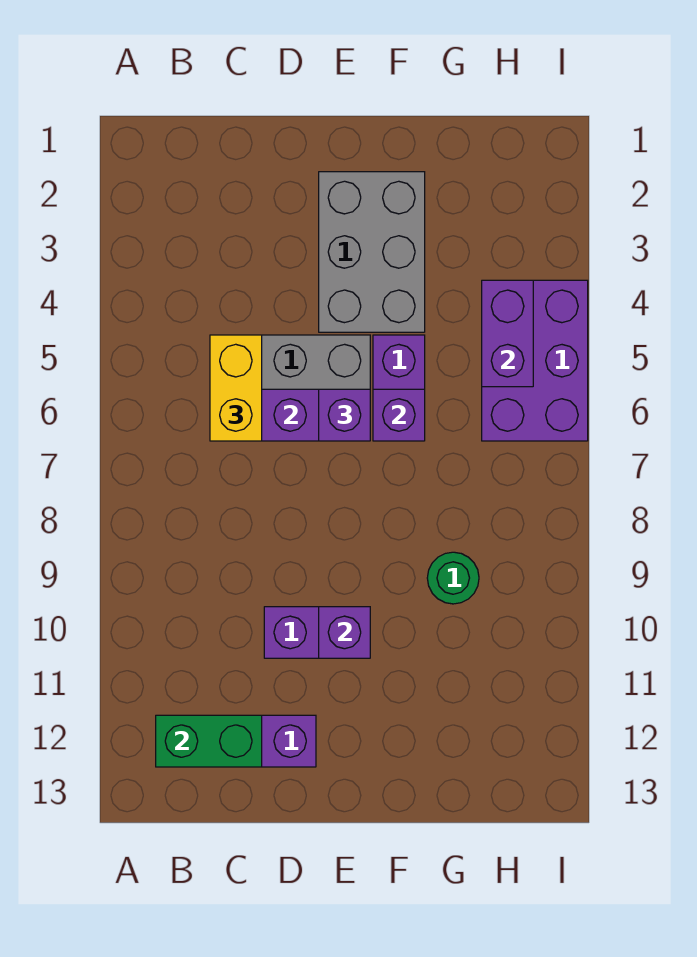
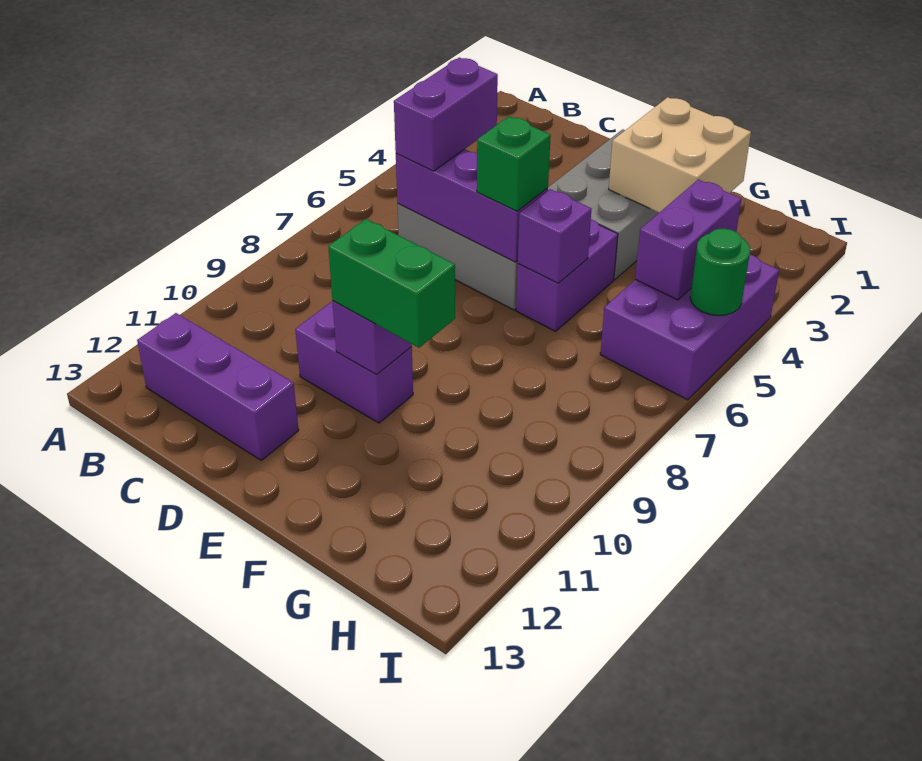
green brick B12:C12 level 2 -> green brick E10:F10 level 3
yellow brick C5:C6 level 3 -> purple brick C5:C6 level 3
purple brick E6 level 3 -> green brick E6 level 3
none -> tan brick F2:G3 level 2
green round brick G9 level 1 -> green round brick I5 level 2

